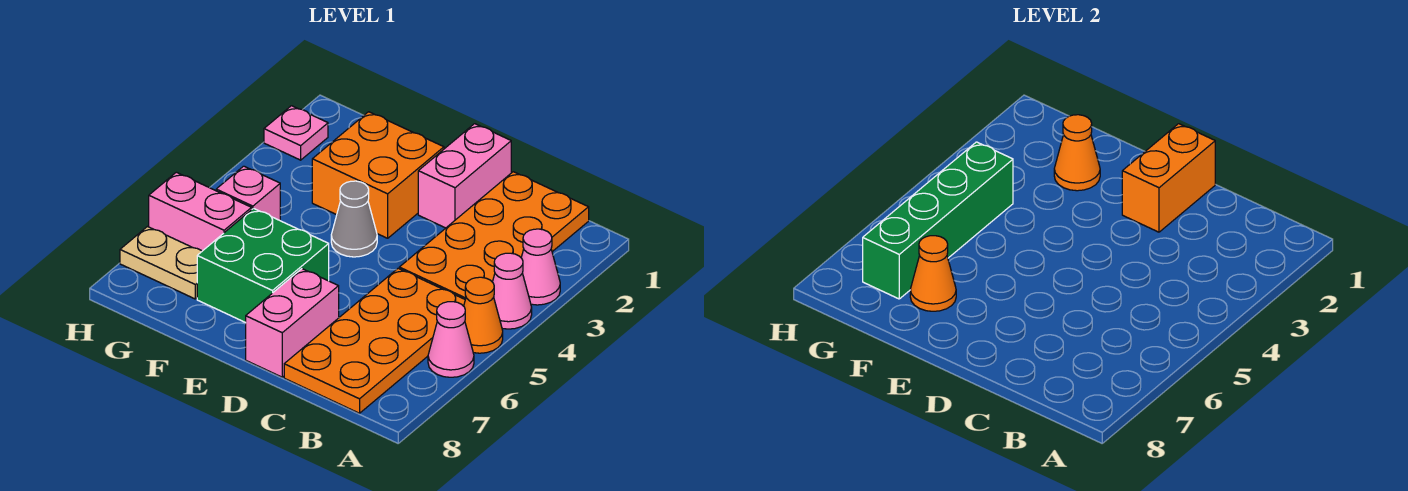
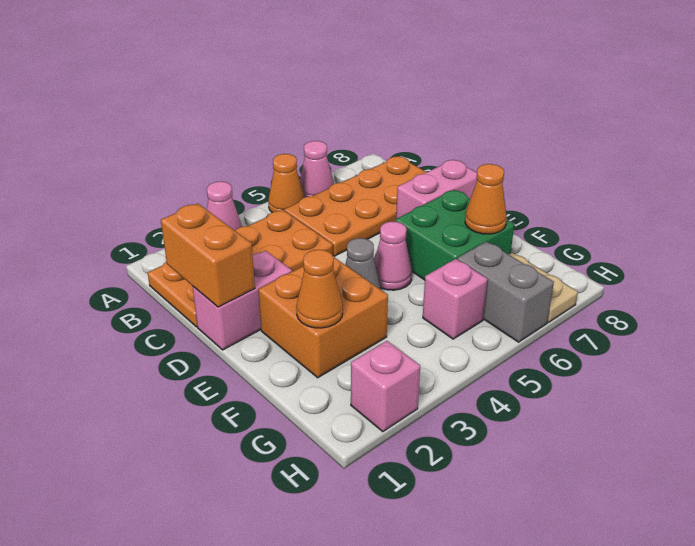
pink cone A4 level 1 -> pink cone E5 level 1
orange brick D1:D2 level 2 -> orange brick C1:D1 level 2
green brick G4:G7 level 2 -> none
pink brick G6:H6 level 1 -> grey brick G6:H6 level 1
pink plate H2 level 1 -> pink brick H2 level 1

